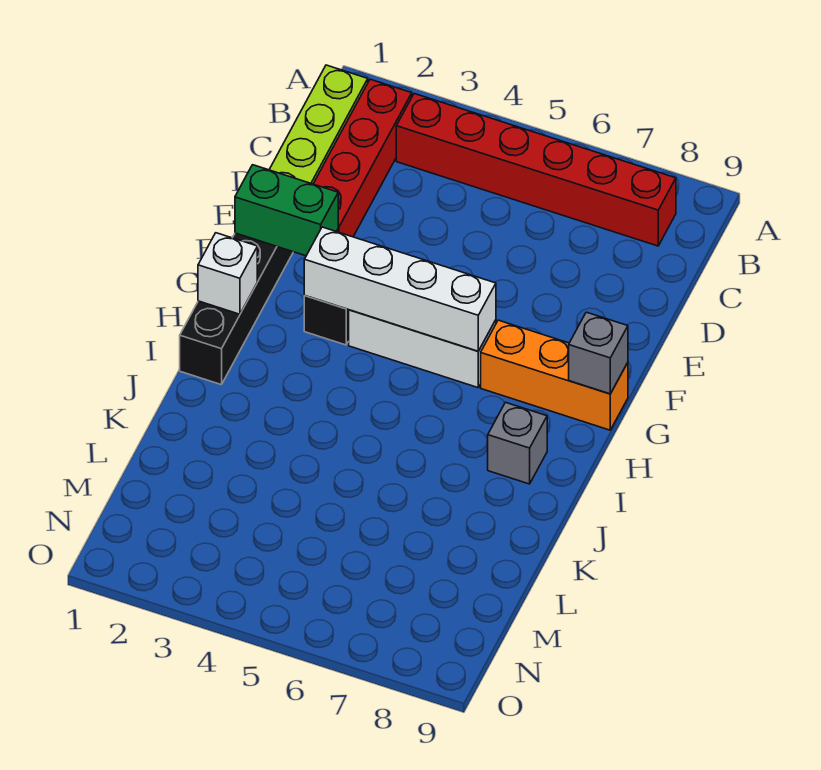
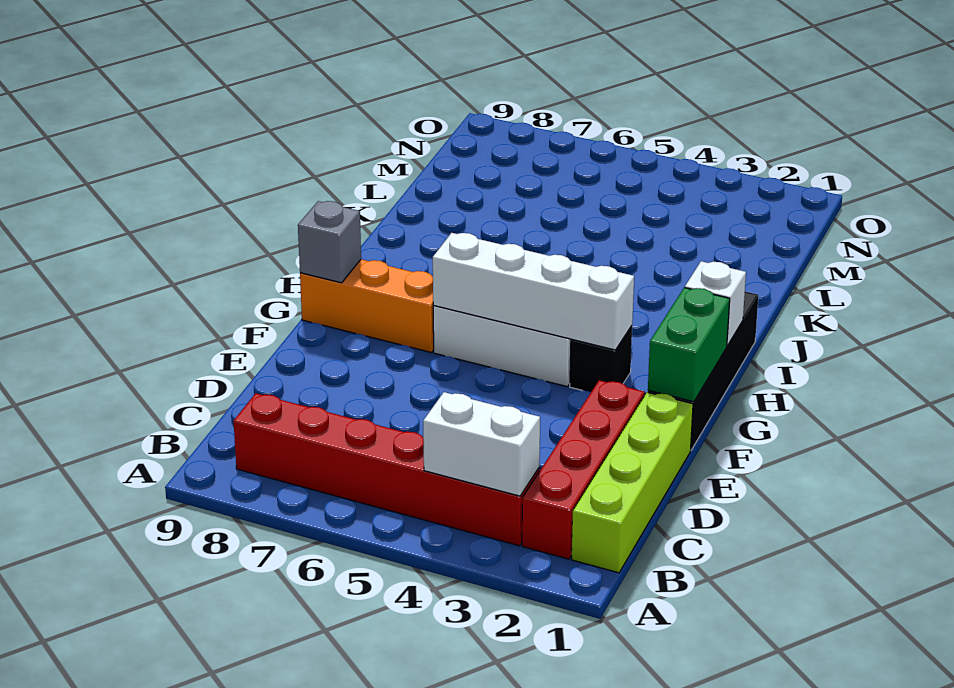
none -> white brick B3:B4 level 2
green brick F1:F2 level 2 -> green brick F1:G1 level 2
grey brick I8 level 1 -> none

